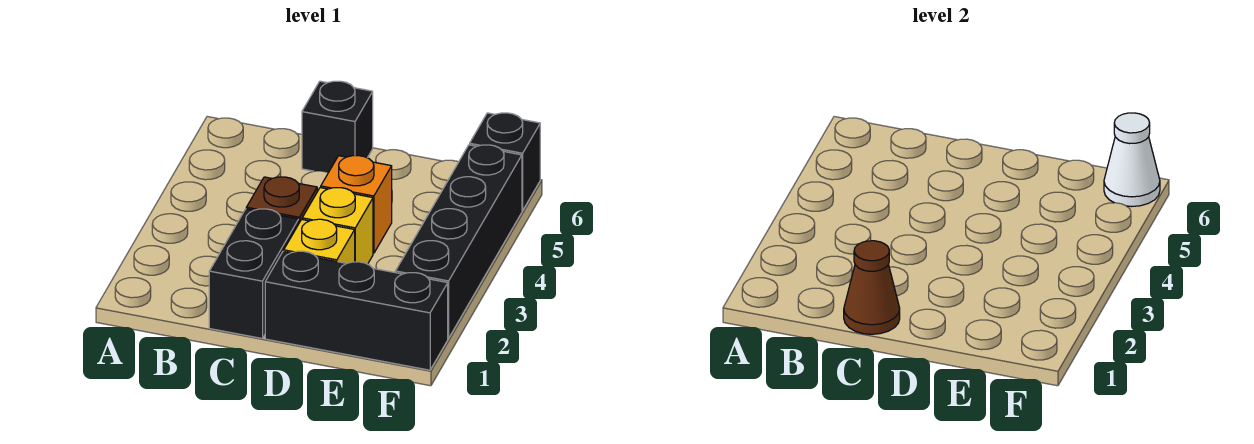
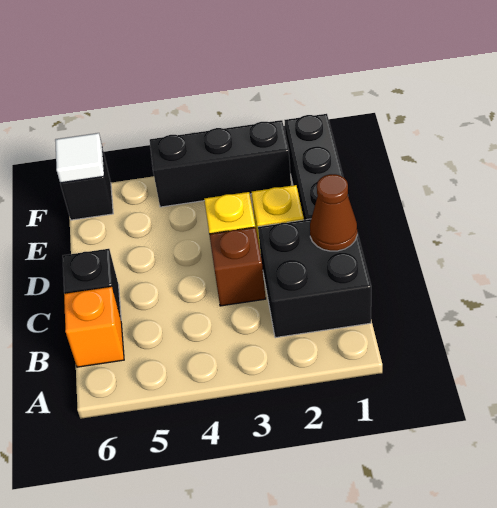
black brick C1:C2 level 1 -> black brick B1:C2 level 1
orange brick D4 level 1 -> orange brick B6 level 1
black brick F2:F5 level 1 -> black brick F2:F4 level 1
white cone F6 level 2 -> white tile F6 level 2

